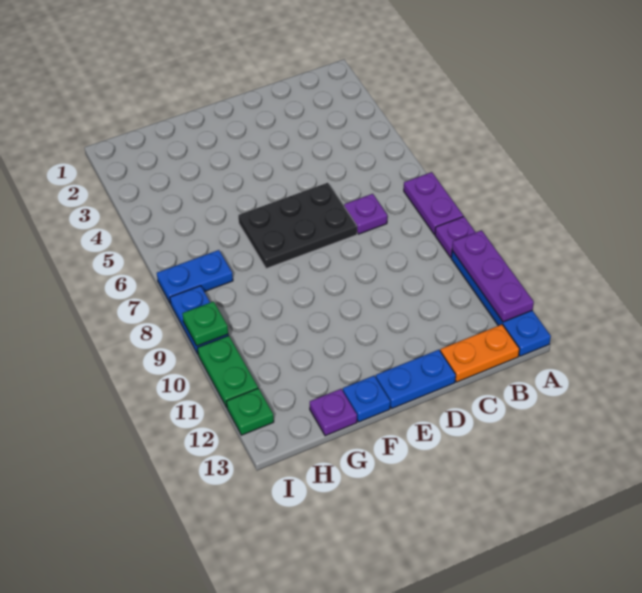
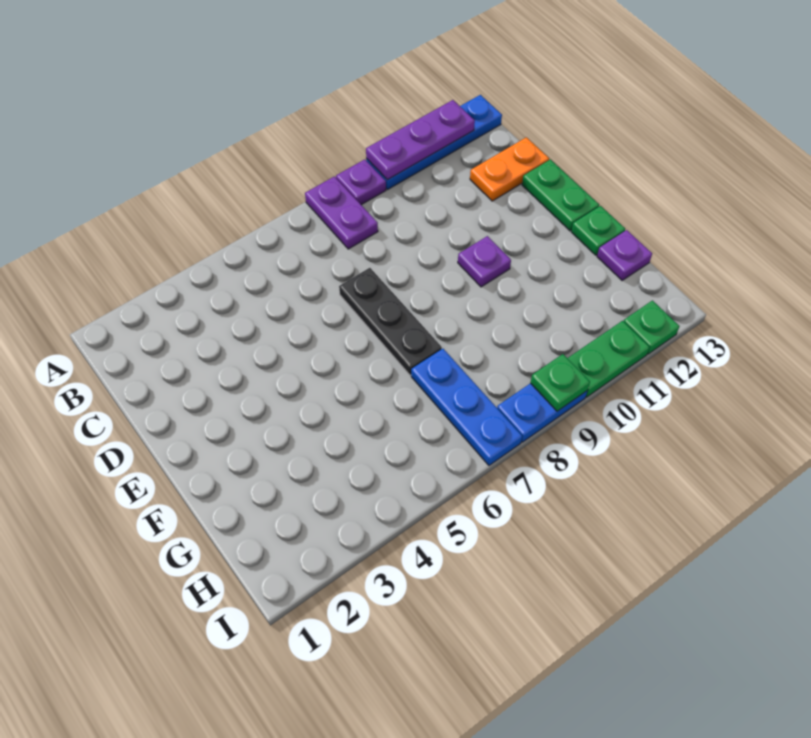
purple plate A7:A8 level 1 -> purple plate A8:B8 level 1
orange plate B13:C13 level 1 -> orange plate C12:C13 level 1
purple plate C7 level 1 -> purple plate E10 level 1
black plate D6:F7 level 1 -> black plate D7:F7 level 1
blue plate D13:E13 level 1 -> green plate D13:E13 level 1
blue plate F13 level 1 -> green plate F13 level 1
blue plate H7:I7 level 1 -> blue plate G7:I7 level 1

